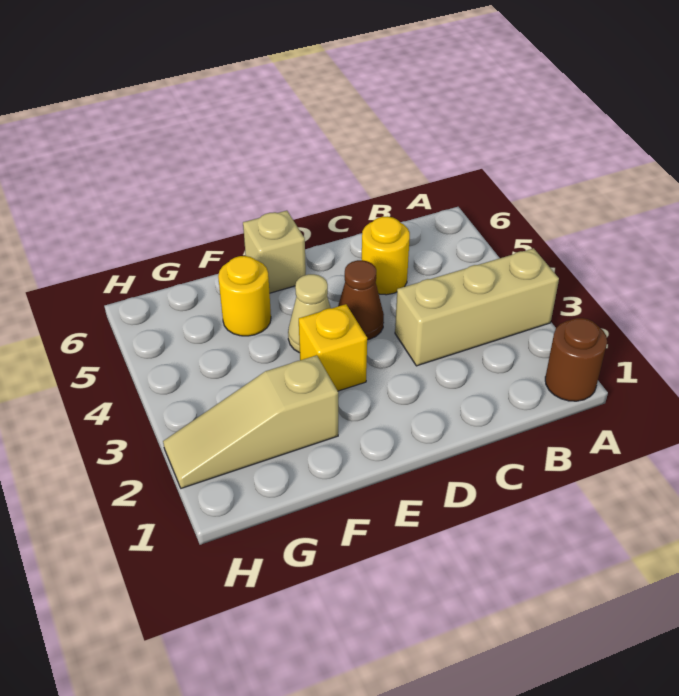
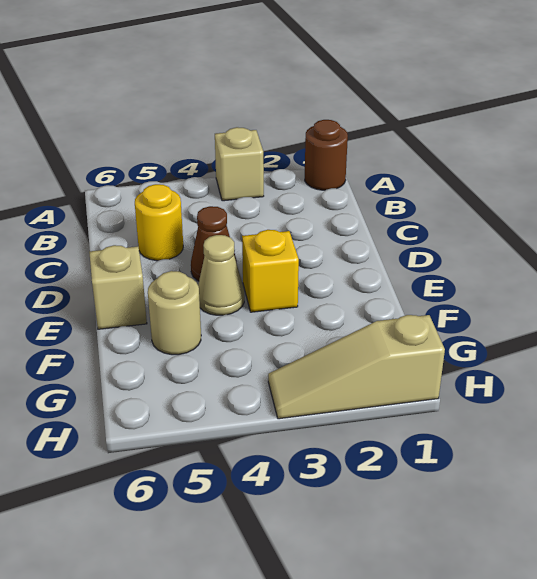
tan brick A3:C3 level 1 -> tan brick A3 level 1
tan slope F2:H2 level 1 top F -> tan slope H1:H3 level 1 top 1
yellow round brick F5 level 1 -> tan round brick F5 level 1

